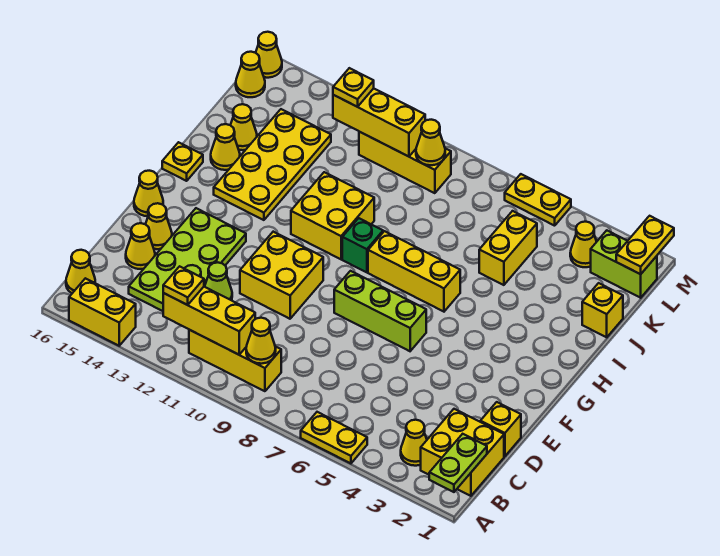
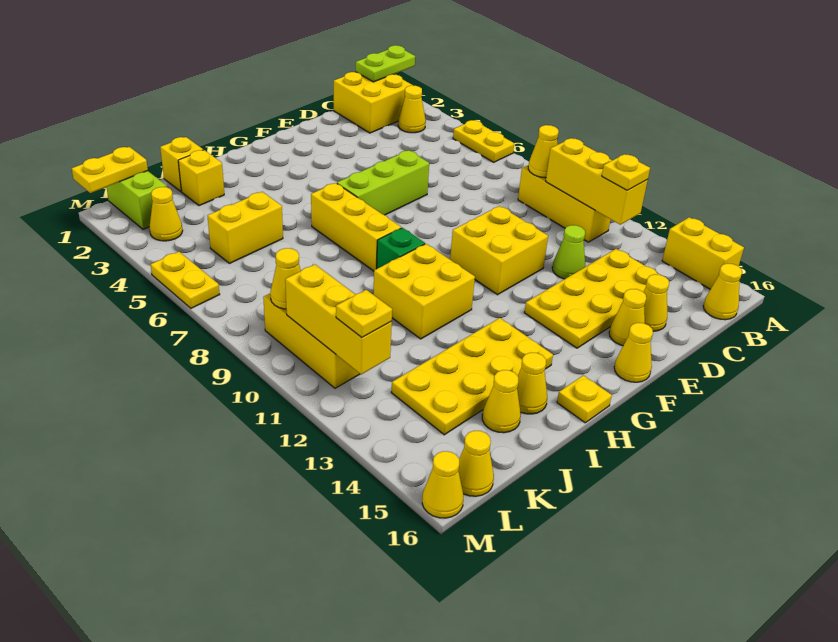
lime plate C13:F14 level 1 -> yellow plate C13:F14 level 1
yellow brick D1 level 1 -> yellow brick J2 level 1
lime brick F6:F8 level 1 -> lime brick E6:G6 level 1

